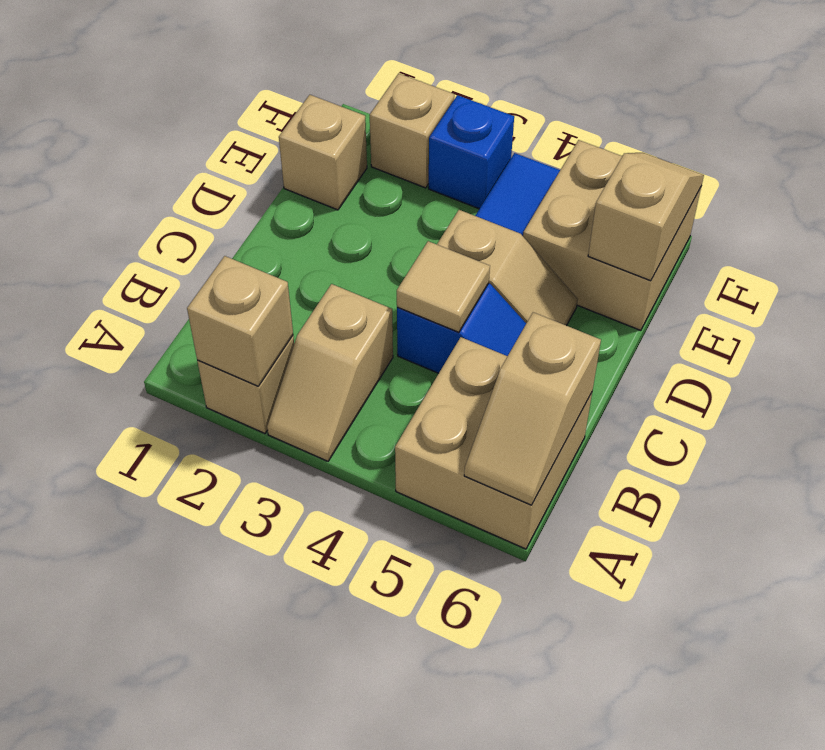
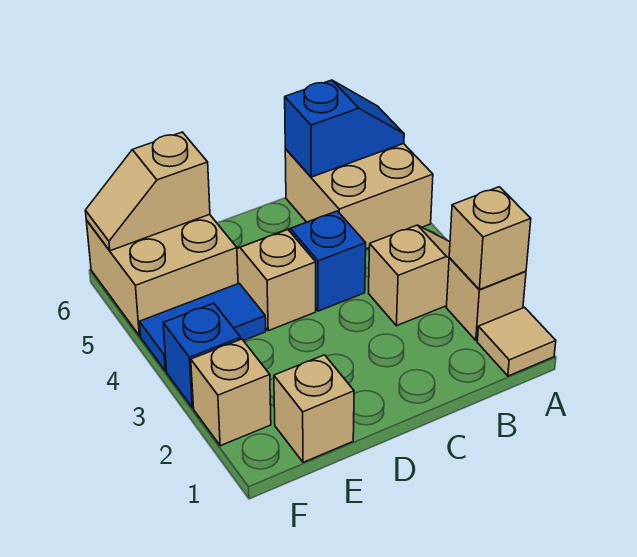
tan slope A6:B6 level 2 top B -> blue slope A6:B6 level 2 top B
tan tile C4 level 2 -> tan tile A1 level 1

